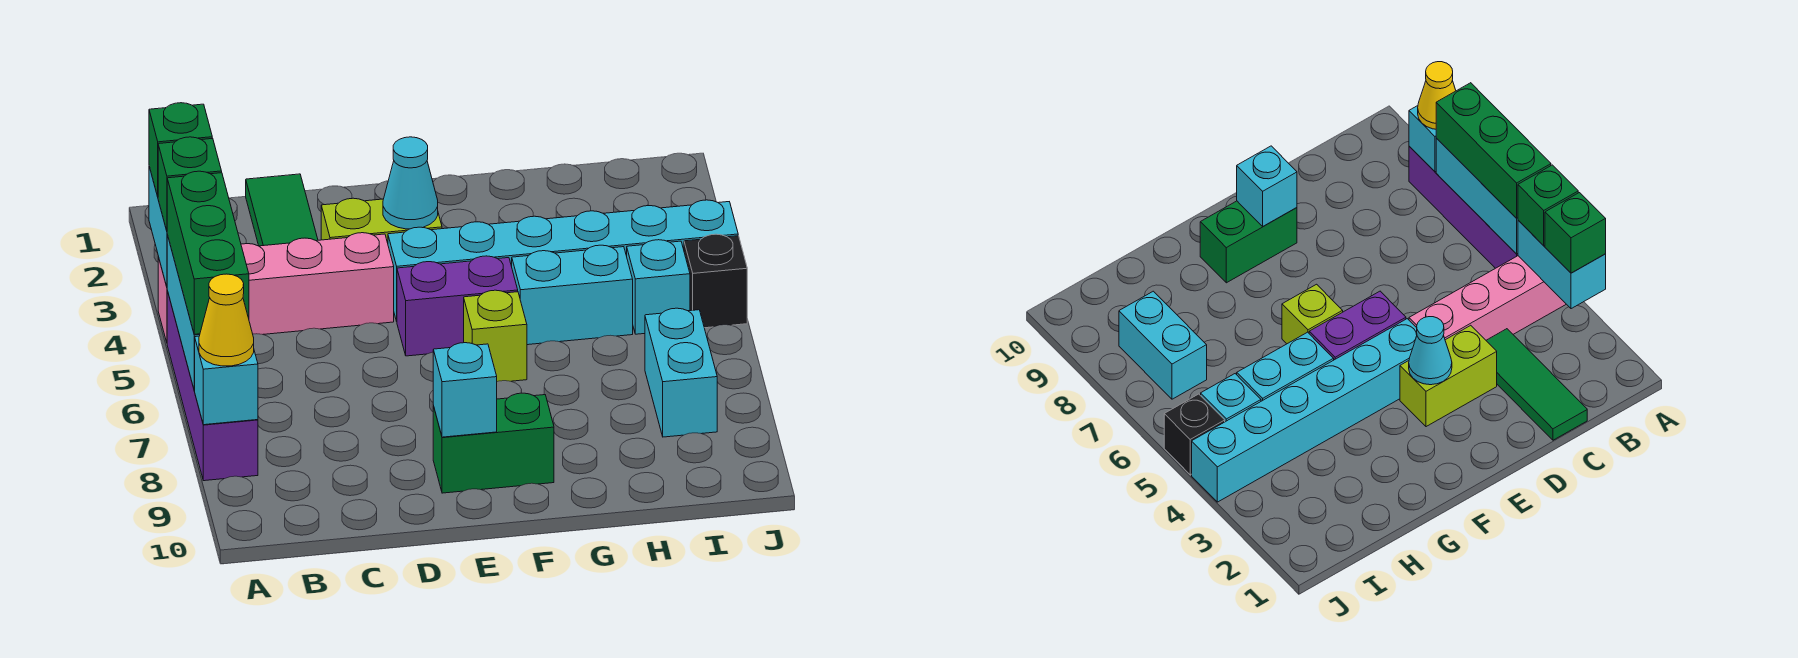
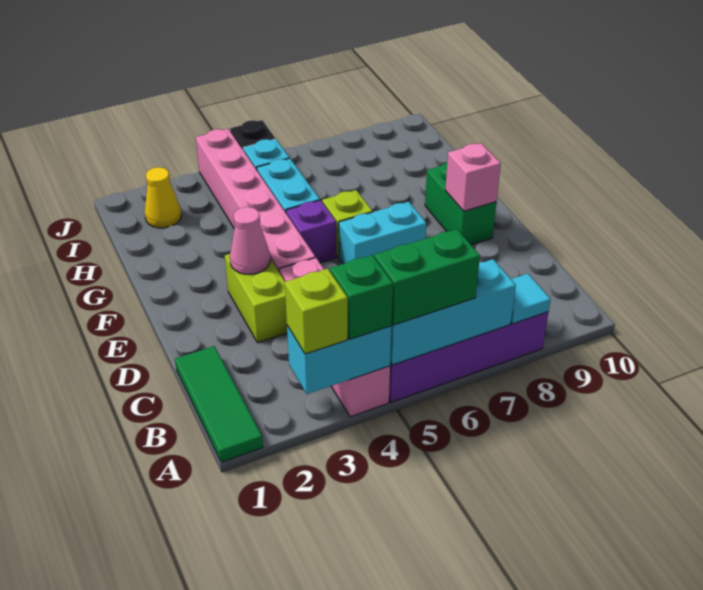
green brick A3 level 3 -> lime brick A3 level 3
green brick A5:A7 level 3 -> green brick A5:A6 level 3
cyan brick A8 level 2 -> cyan tile A8 level 2
yellow cone A8 level 3 -> yellow cone I2 level 1
green tile C1:C3 level 1 -> green tile A1:C1 level 1
cyan cone E3 level 2 -> pink cone E3 level 2
cyan brick E4:J4 level 1 -> pink brick E4:J4 level 1
purple brick E5:F5 level 1 -> purple brick F5 level 1
cyan brick E9 level 2 -> pink brick E9 level 2
cyan brick I7:I8 level 1 -> cyan brick E6:E7 level 1

